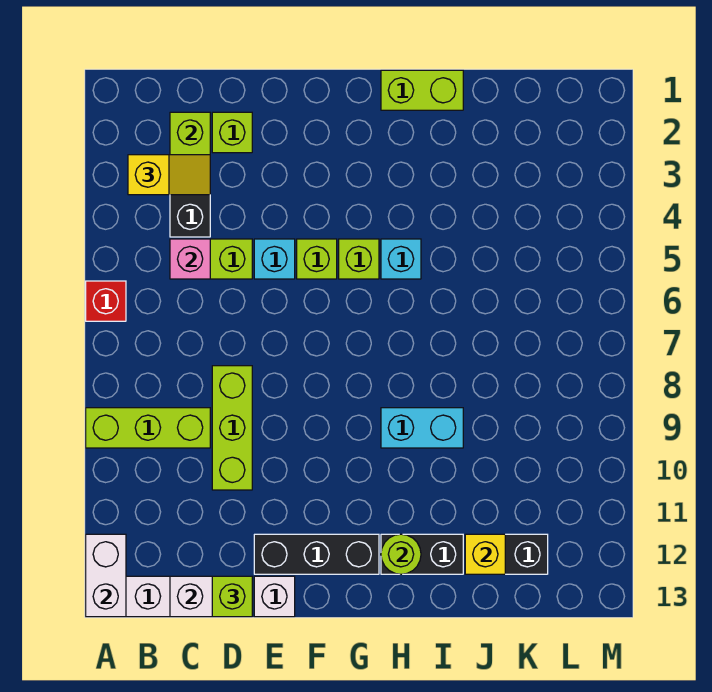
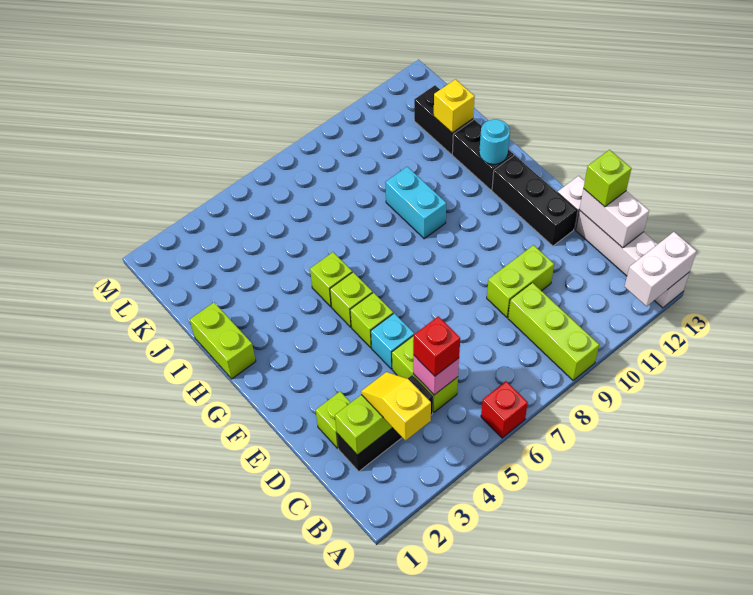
none -> red brick C5 level 3
lime brick D8:D10 level 1 -> lime brick D9:D10 level 1
cyan brick H5 level 1 -> lime brick H5 level 1
lime round brick H12 level 2 -> cyan round brick H12 level 2

